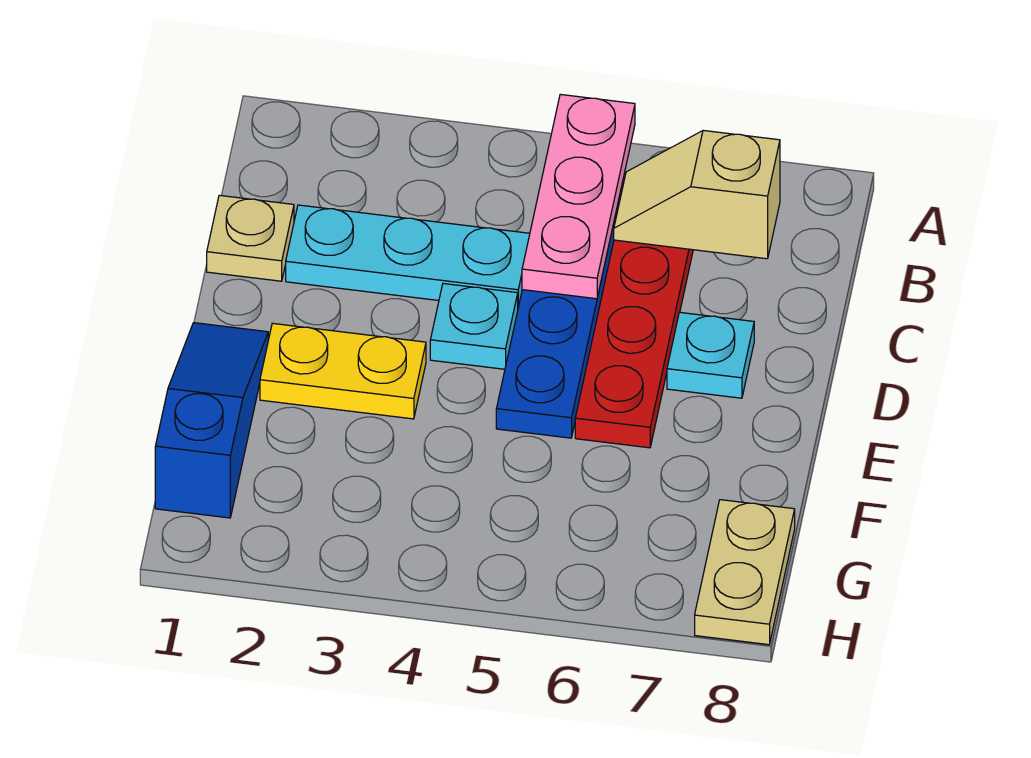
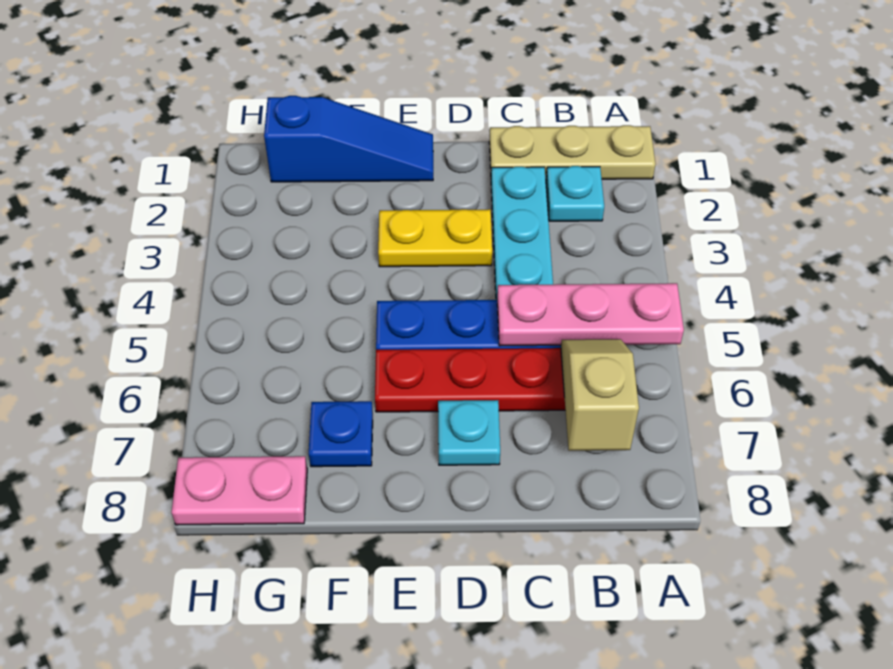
tan plate C1 level 1 -> tan plate A1:C1 level 1
cyan plate D4 level 1 -> cyan plate B2 level 1
yellow plate E2:E3 level 1 -> yellow plate D3:E3 level 1
none -> blue plate F7 level 1
tan plate G8:H8 level 1 -> pink plate G8:H8 level 1

